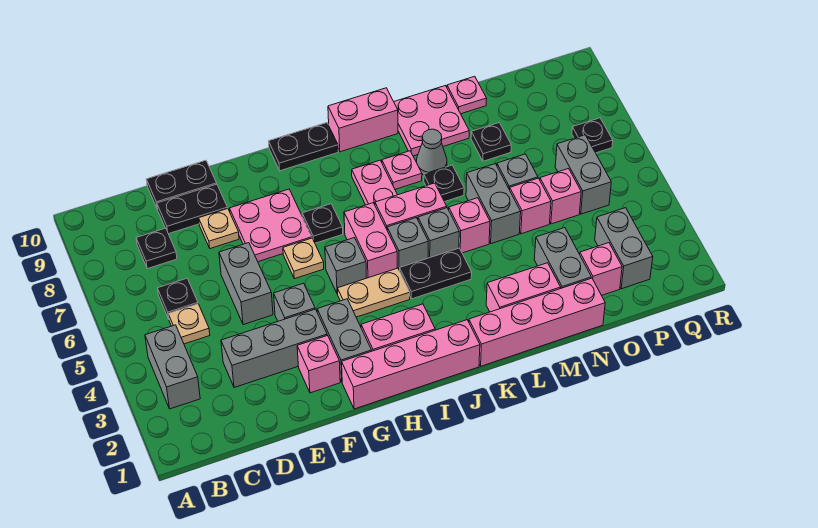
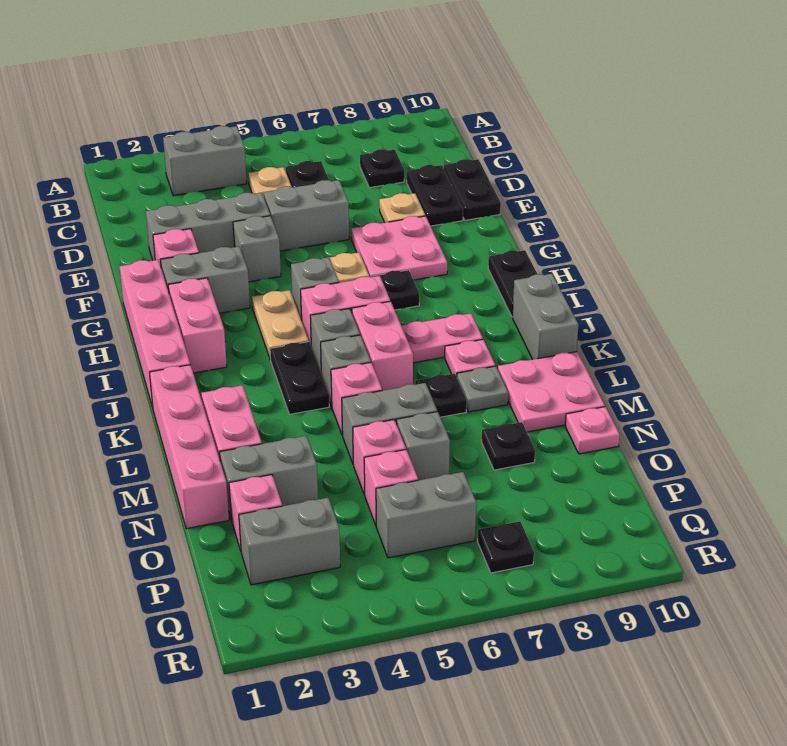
grey brick D3:F3 level 1 -> grey brick E2:E4 level 1
pink brick J10:K10 level 1 -> grey brick J10:K10 level 1
grey cone L8 level 1 -> grey plate L8 level 1

